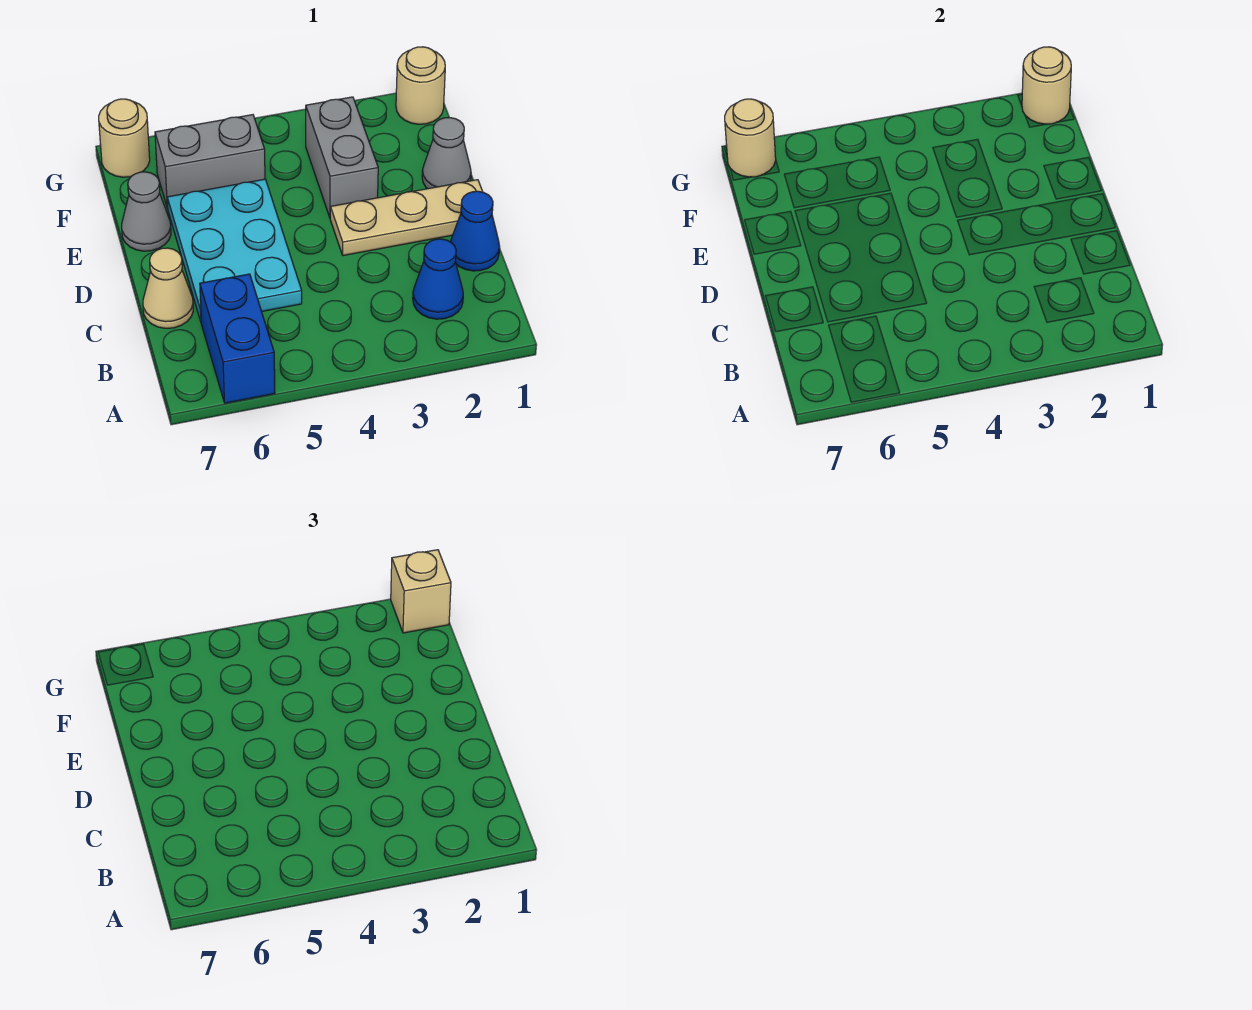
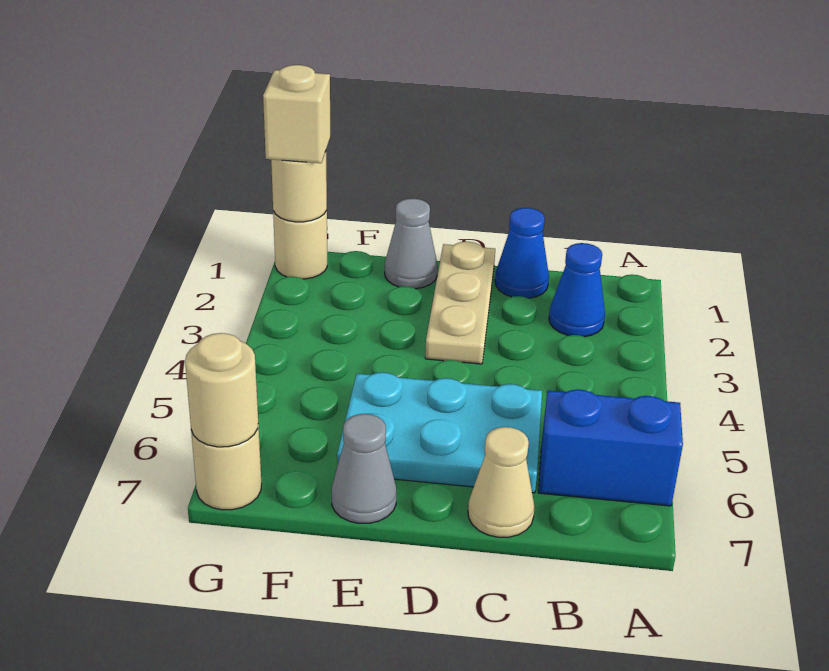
grey brick E3:F3 level 1 -> none
grey brick F5:F6 level 1 -> none

